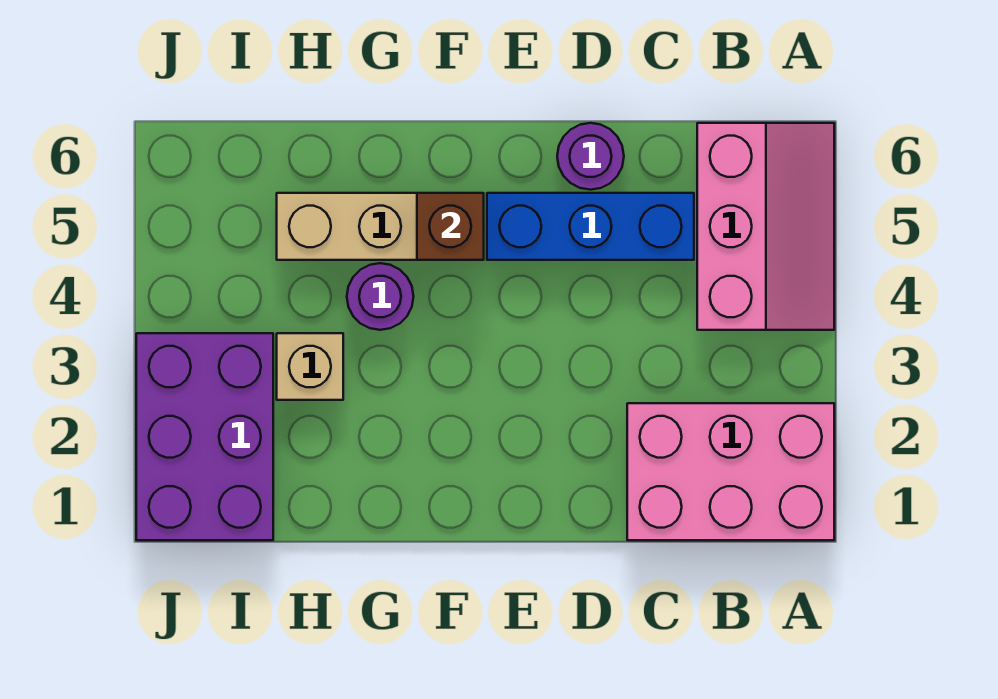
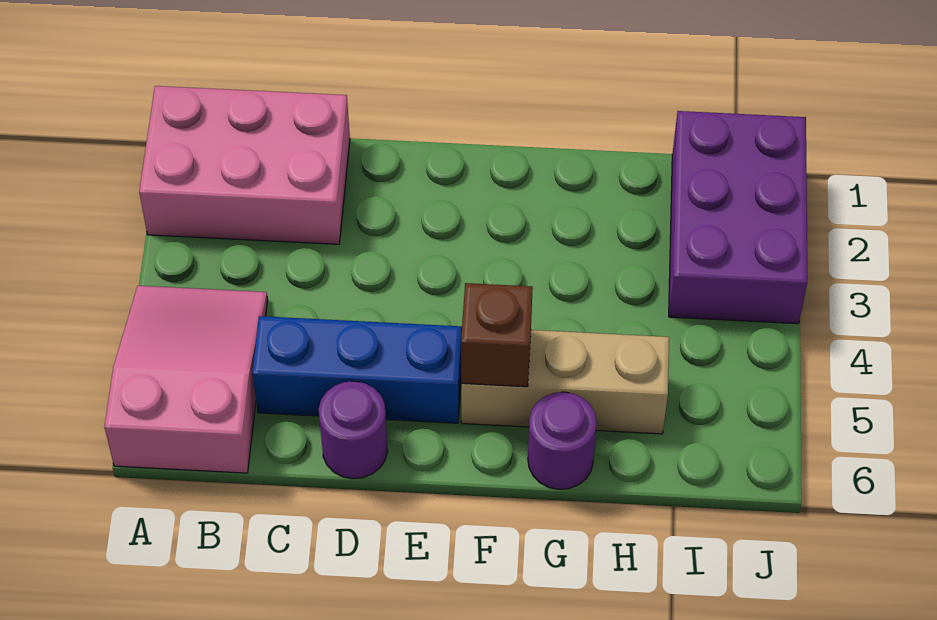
pink slope A4:B6 level 1 top B -> pink slope A4:B6 level 1 top 6
purple round brick G4 level 1 -> purple round brick G6 level 1
tan brick H3 level 1 -> none

